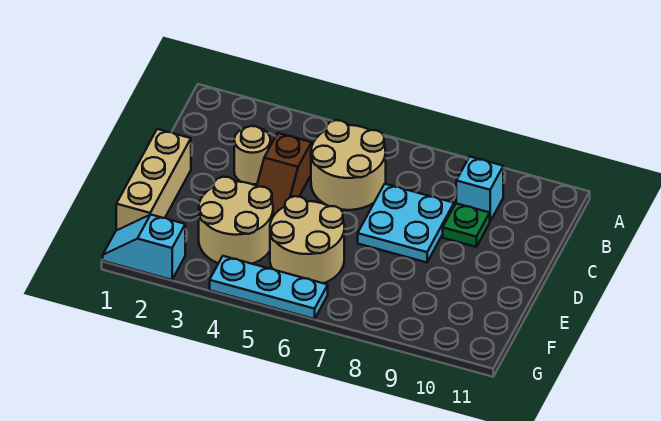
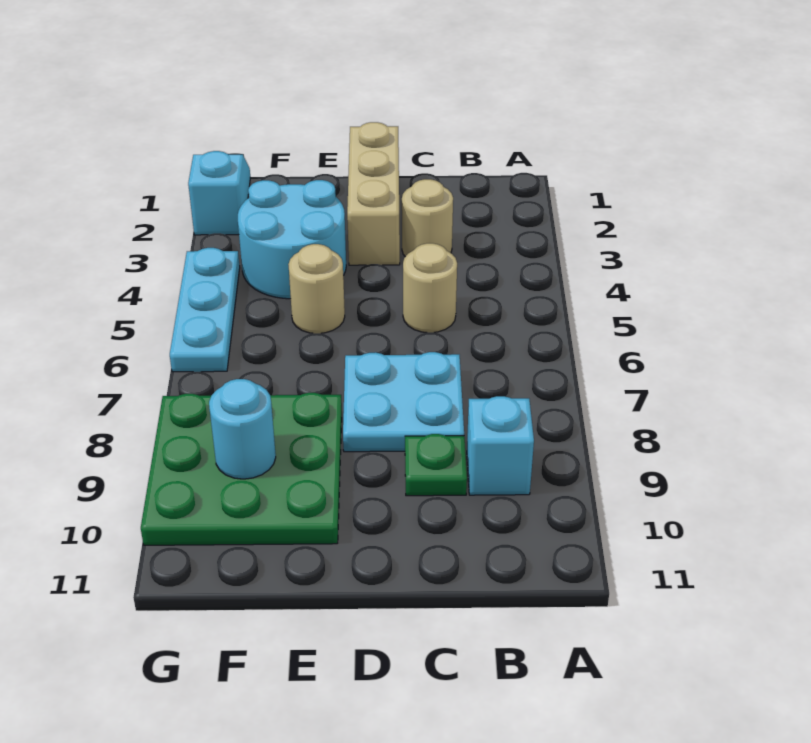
tan round brick B5:C6 level 1 -> tan round brick C5 level 1
brown slope C4:D4 level 1 top C -> none
tan brick D1:F1 level 1 -> tan brick D1:D3 level 1
tan round brick E3:F4 level 1 -> cyan round brick E3:F4 level 1
tan round brick E5:F6 level 1 -> tan round brick E5 level 1
none -> green plate E8:G10 level 1
none -> cyan round brick F9 level 2

